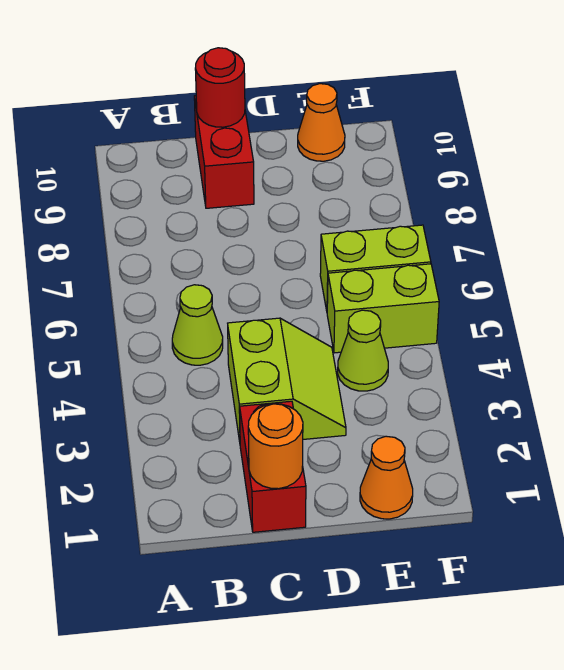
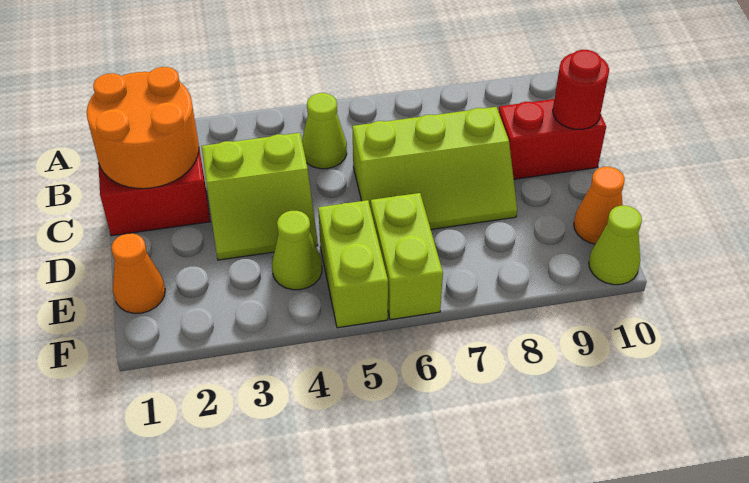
orange round brick C1 level 2 -> orange round brick B1:C2 level 2
none -> lime slope C6:D8 level 1 top C
none -> lime cone F10 level 1

